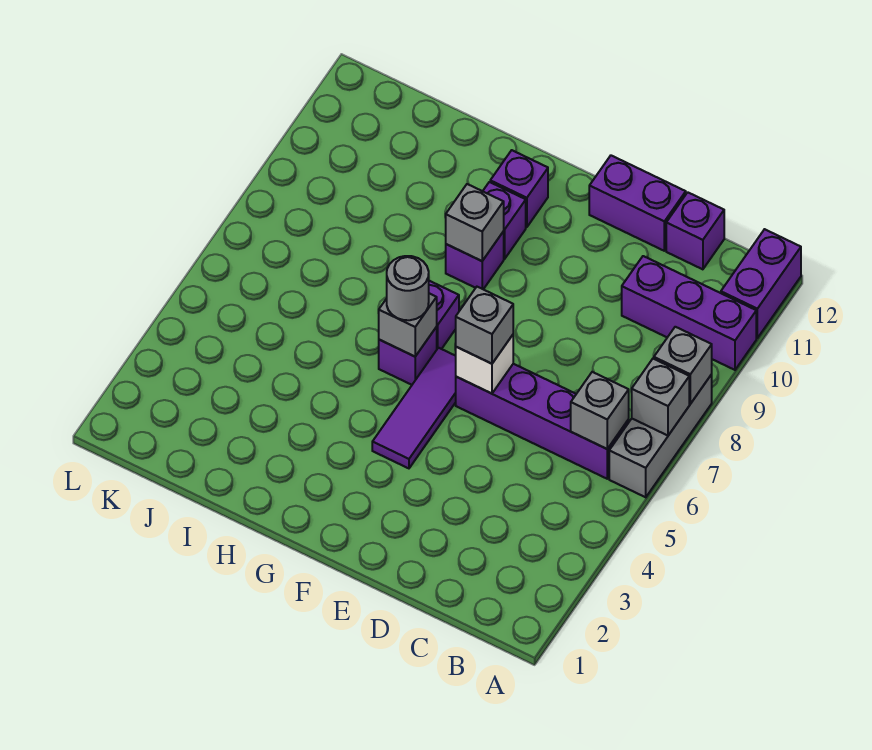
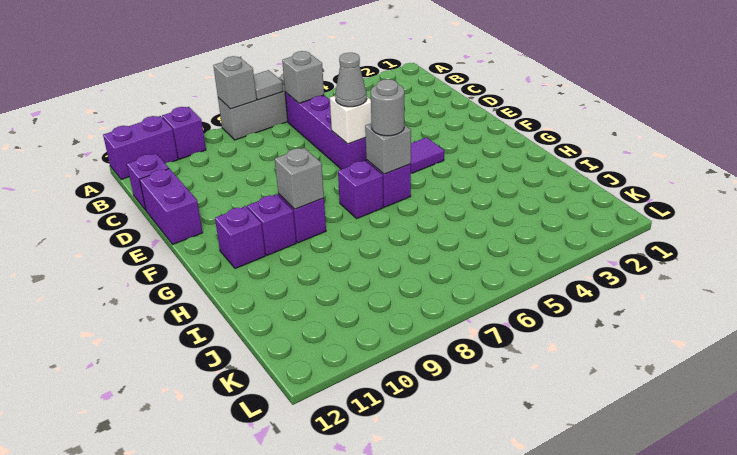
grey brick A7 level 2 -> grey tile A7 level 2
purple brick A10:C10 level 1 -> purple brick A10 level 1
grey brick E6 level 3 -> grey cone E6 level 3

